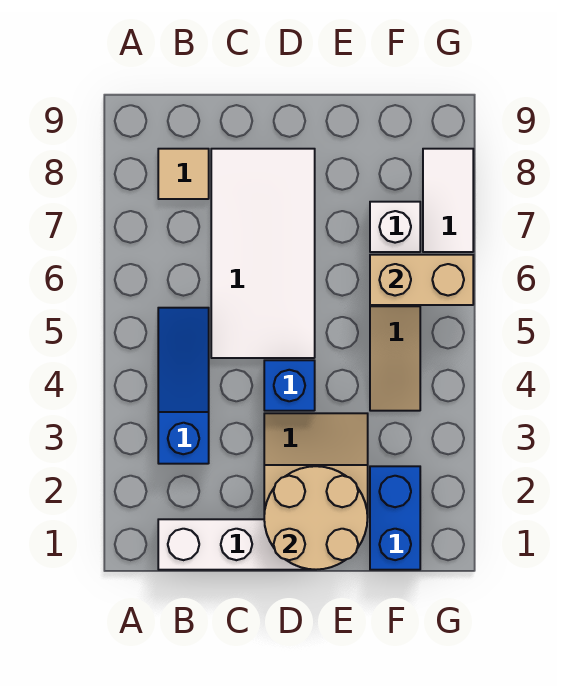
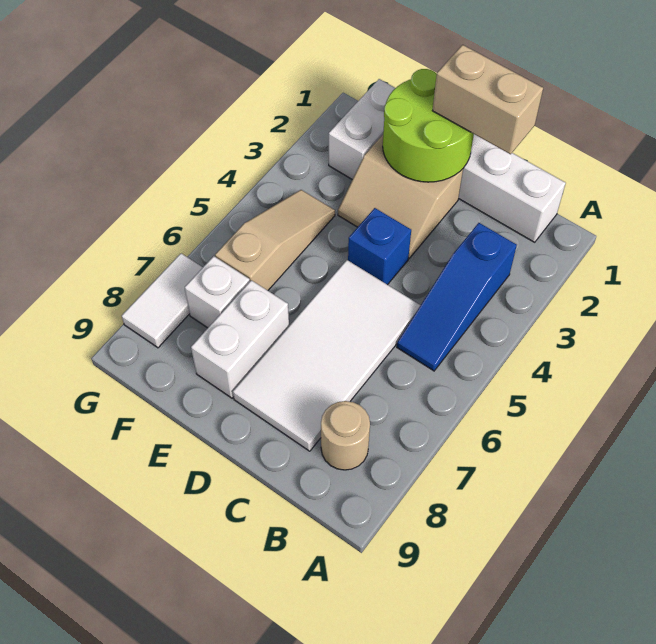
tan tile B8 level 1 -> tan round brick B8 level 1
tan round brick D1:E2 level 2 -> lime round brick D1:E2 level 2
none -> white brick E7:E8 level 1
blue brick F1:F2 level 1 -> white brick F1:F2 level 1
tan brick F6:G6 level 2 -> tan brick C1:D1 level 3

